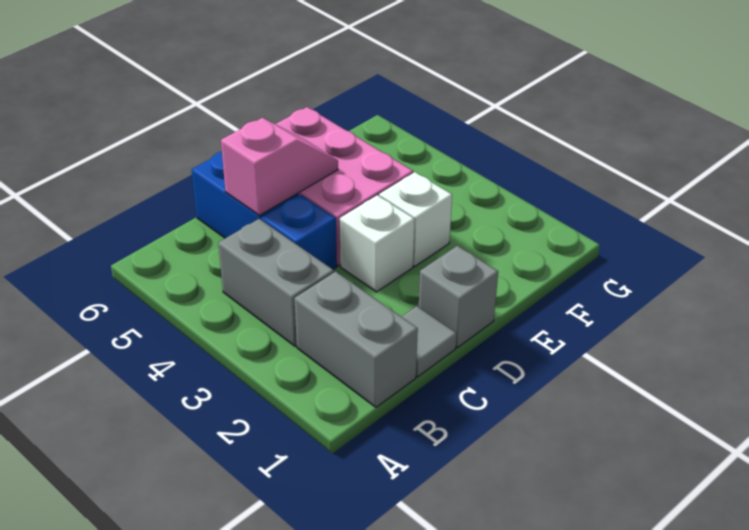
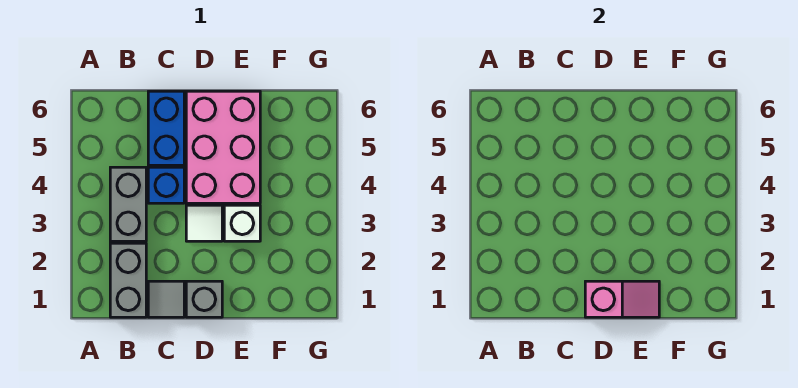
pink slope C5:D5 level 2 top C -> pink slope D1:E1 level 2 top D
white brick D3 level 1 -> white tile D3 level 1

